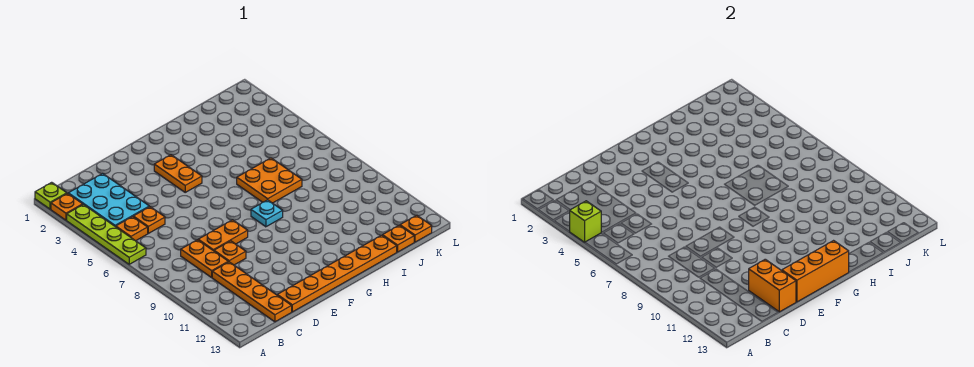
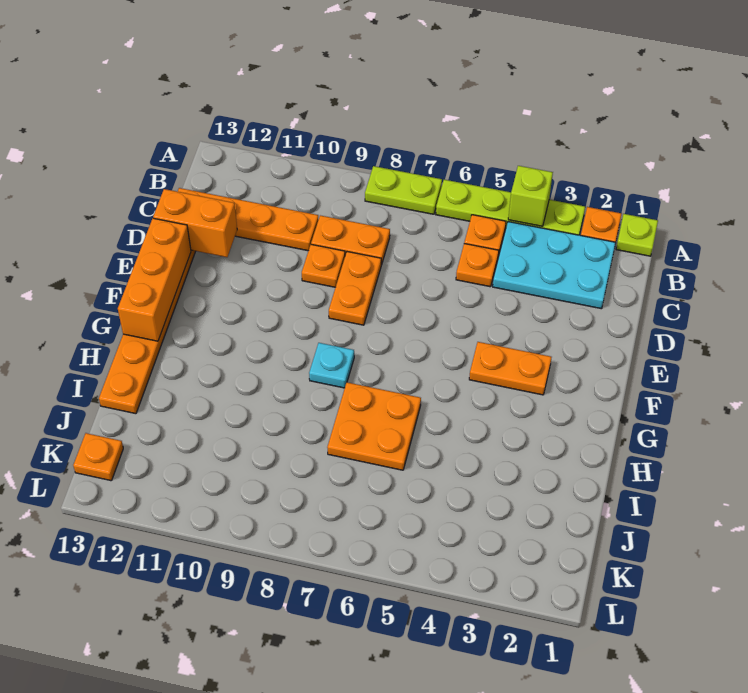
none -> lime plate A7:A8 level 1
orange plate J13 level 1 -> none

